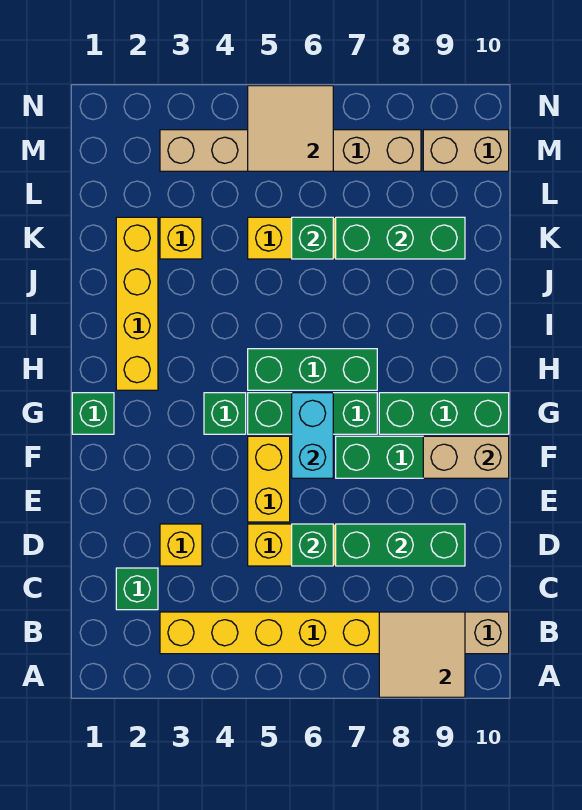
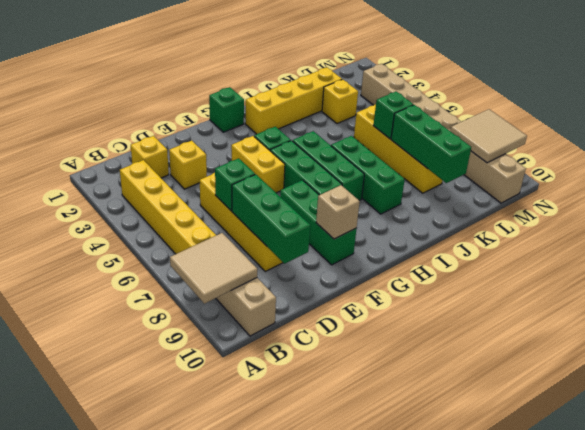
green brick C2 level 1 -> yellow brick C2 level 1
yellow brick E5:F5 level 1 -> yellow brick F4:F5 level 1
cyan brick F6:G6 level 2 -> none
tan brick F9:F10 level 2 -> tan brick F9 level 2
green brick G8:G10 level 1 -> green brick I6:I8 level 1
tan tile M5:N6 level 2 -> tan tile M8:N9 level 2

